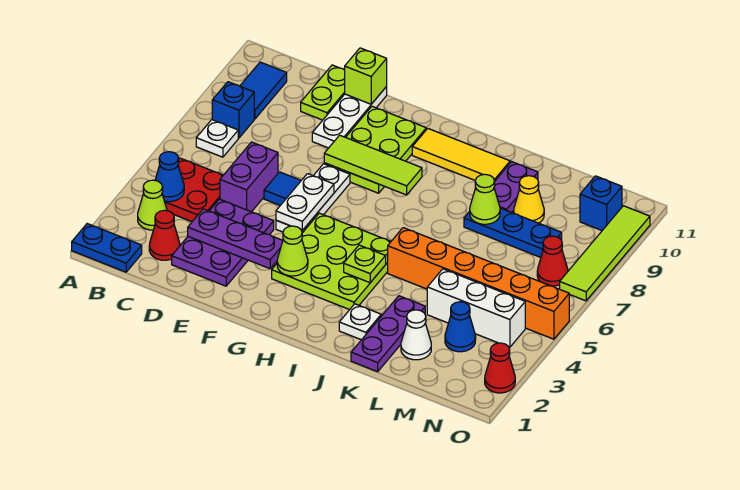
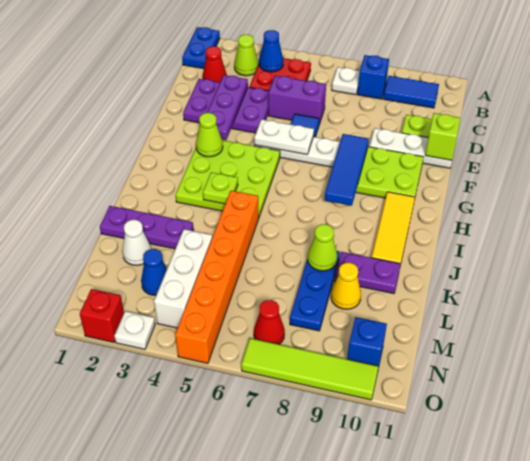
lime tile F8:H8 level 2 -> blue tile F8:H8 level 2
white plate J2 level 1 -> white plate O3 level 1
red cone O2 level 1 -> red brick O2 level 1

